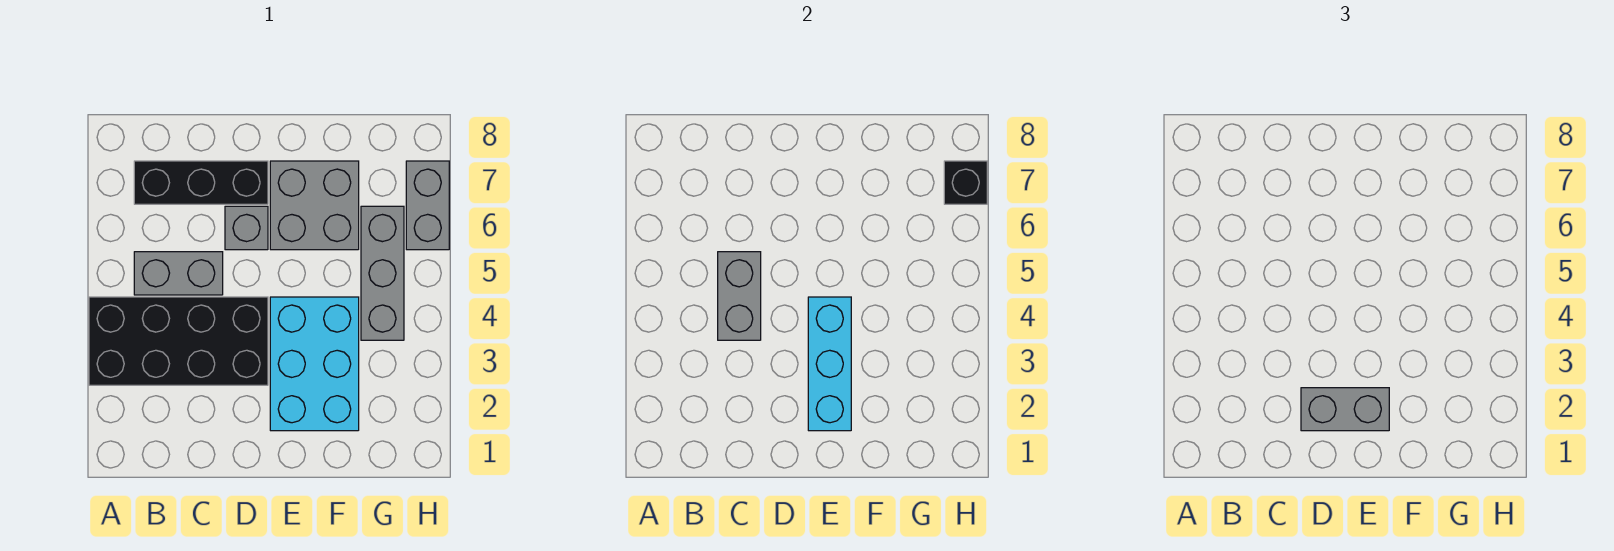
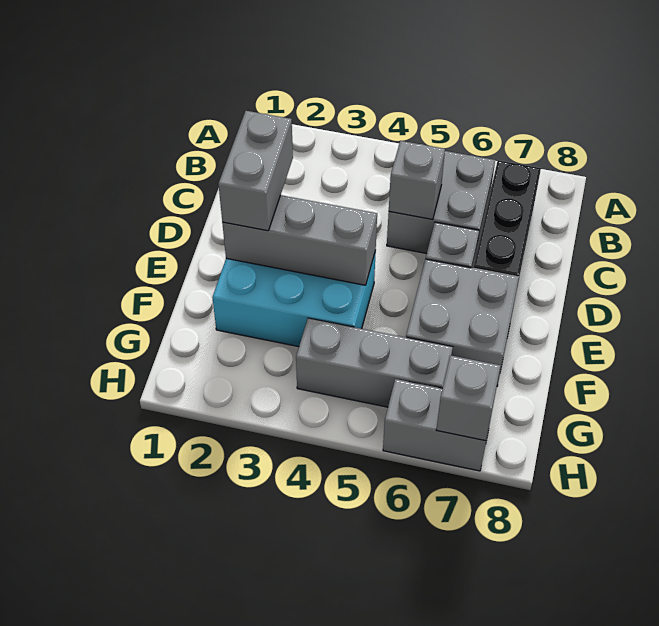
black brick A3:D4 level 1 -> none
grey brick B5:C5 level 1 -> grey brick B5:C6 level 1
grey brick C4:C5 level 2 -> grey brick C5 level 2
cyan brick E2:E4 level 2 -> grey brick E2:E4 level 2
black brick H7 level 2 -> grey brick H7 level 2

